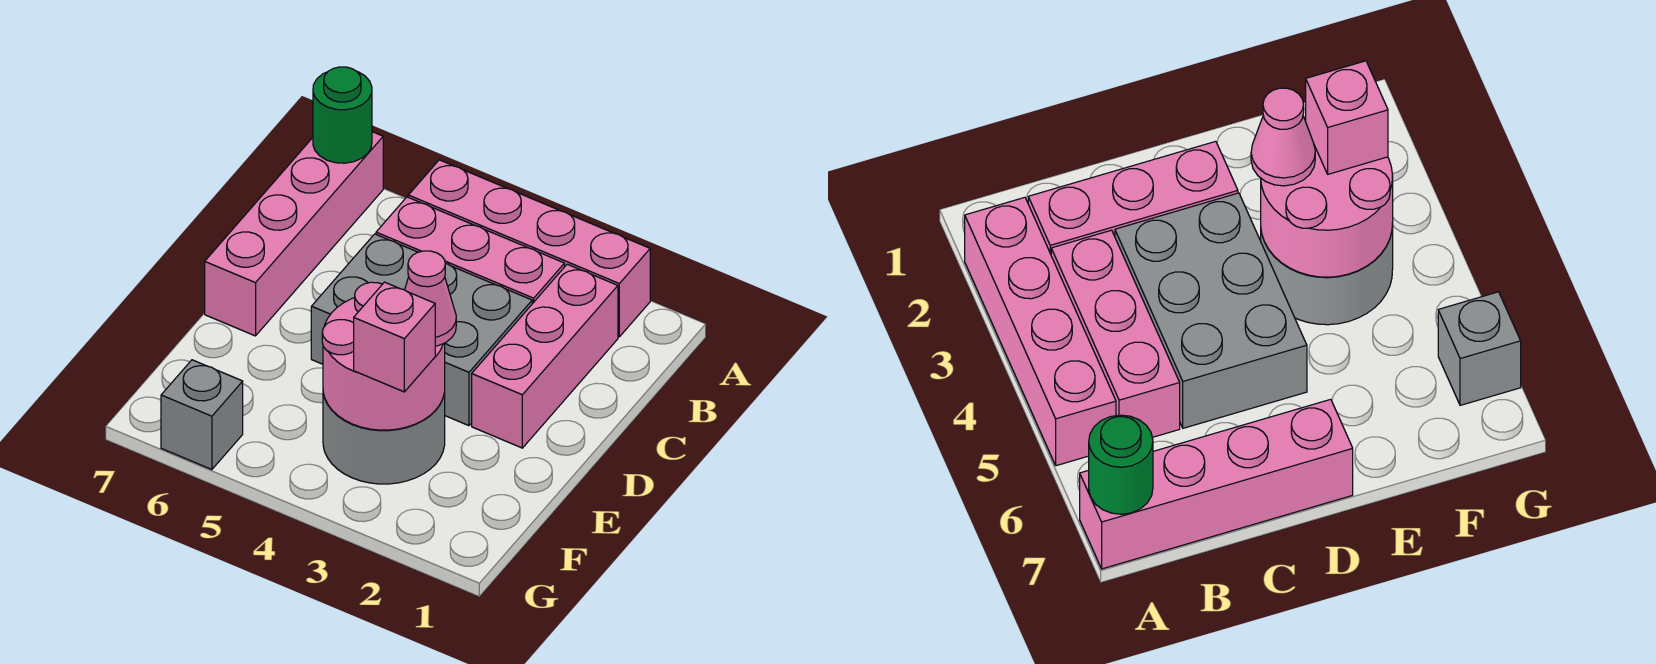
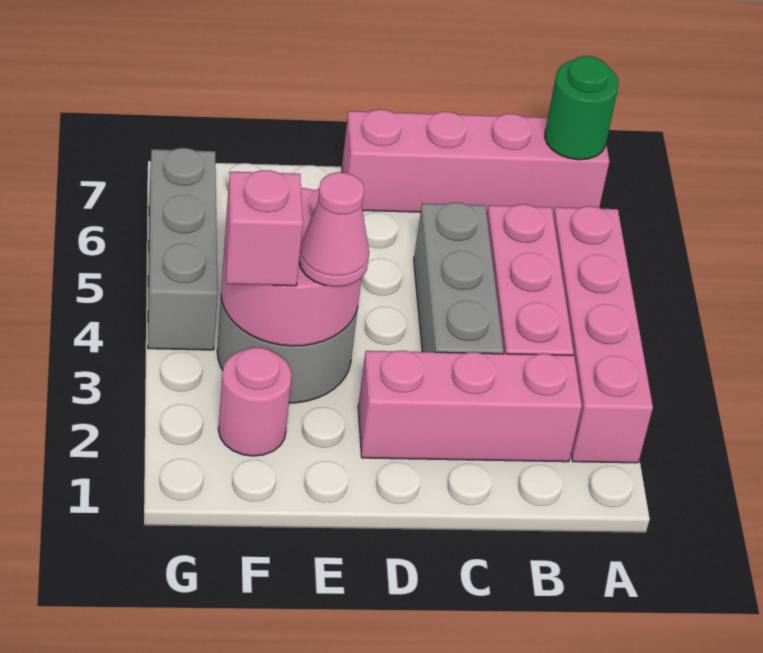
grey brick C3:D5 level 1 -> grey brick C3:C5 level 1
none -> pink round brick F2 level 1
grey brick G6 level 1 -> grey brick G4:G6 level 1

